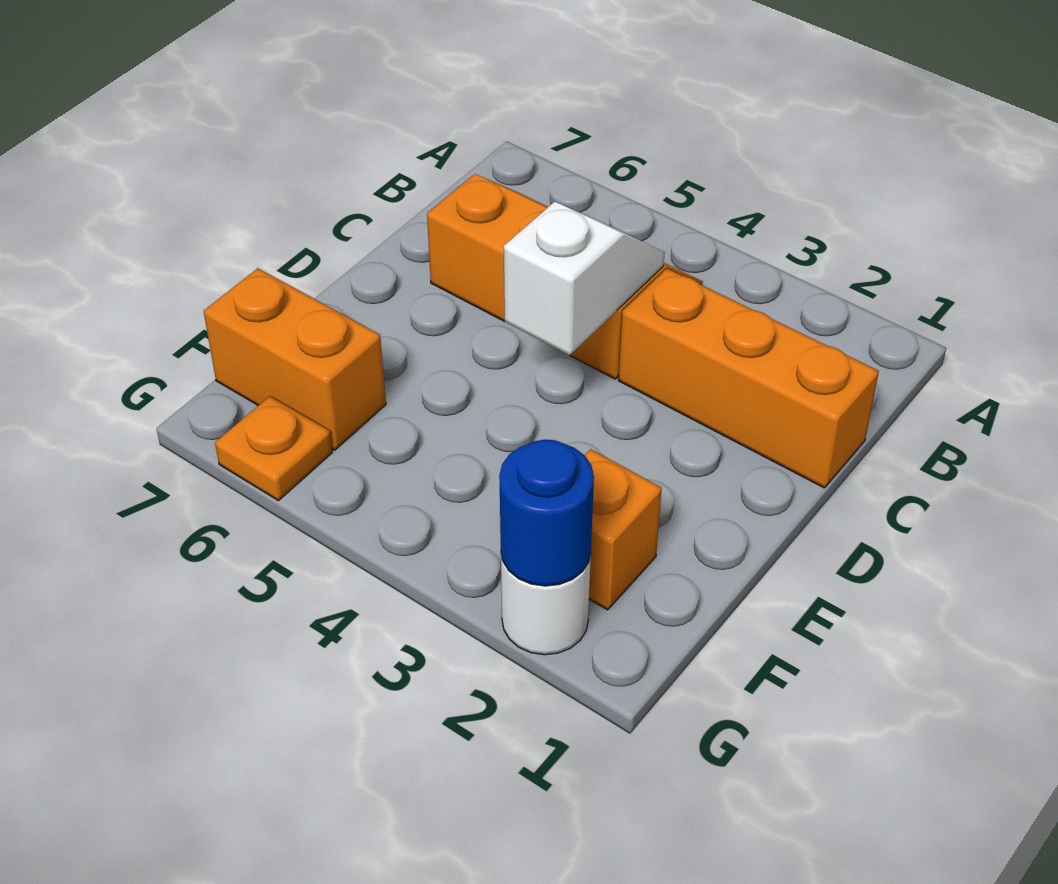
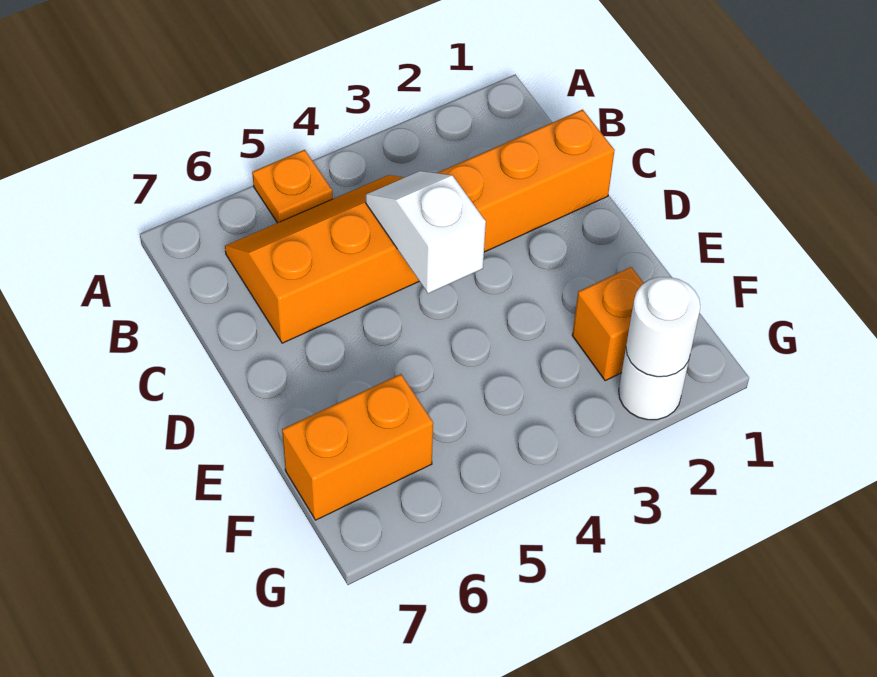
blue round brick G2 level 2 -> white round brick G2 level 2
orange plate G6 level 1 -> orange plate A5 level 1

